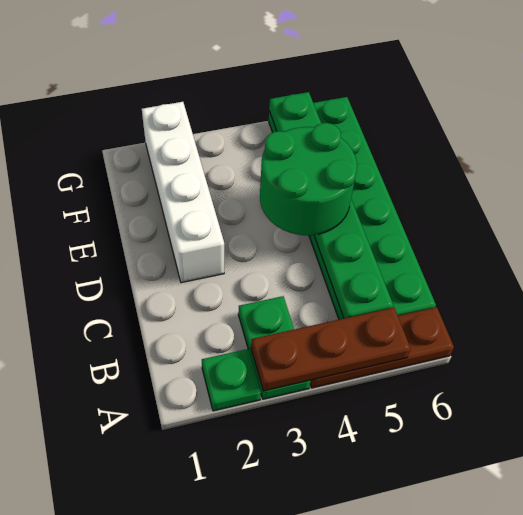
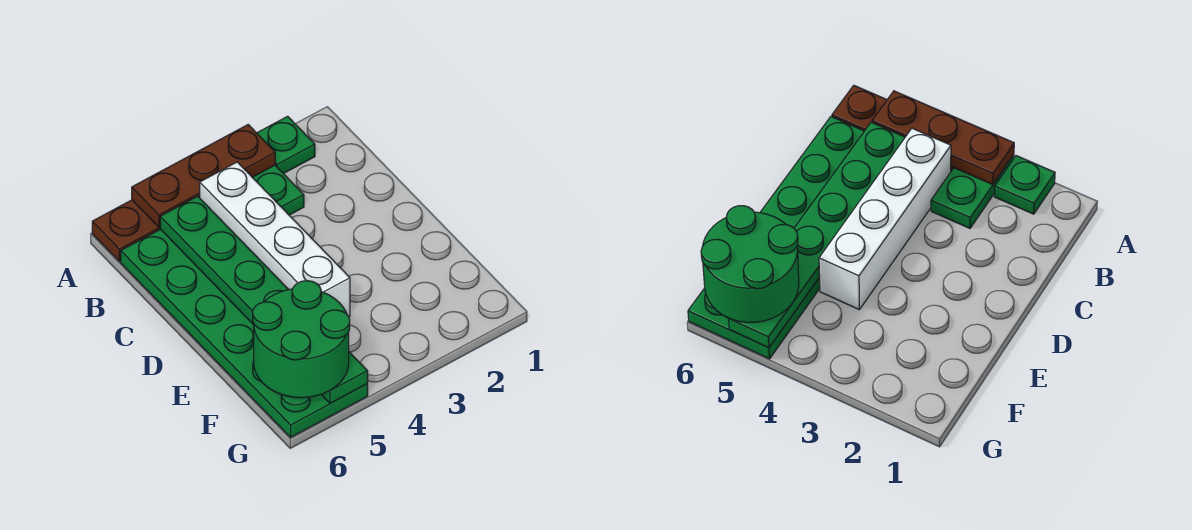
white brick D2:G2 level 1 -> white brick B4:E4 level 1
green round brick D4:E5 level 3 -> green round brick F5:G6 level 3

